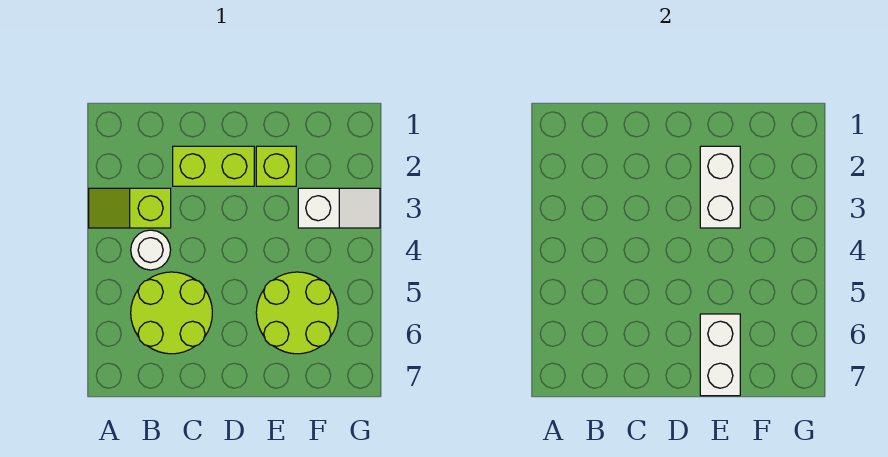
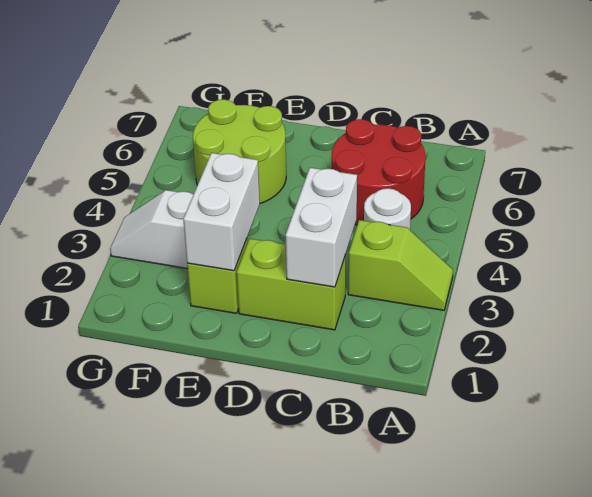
lime round brick B5:C6 level 1 -> red round brick B5:C6 level 1
white brick E6:E7 level 2 -> white brick C2:C3 level 2

